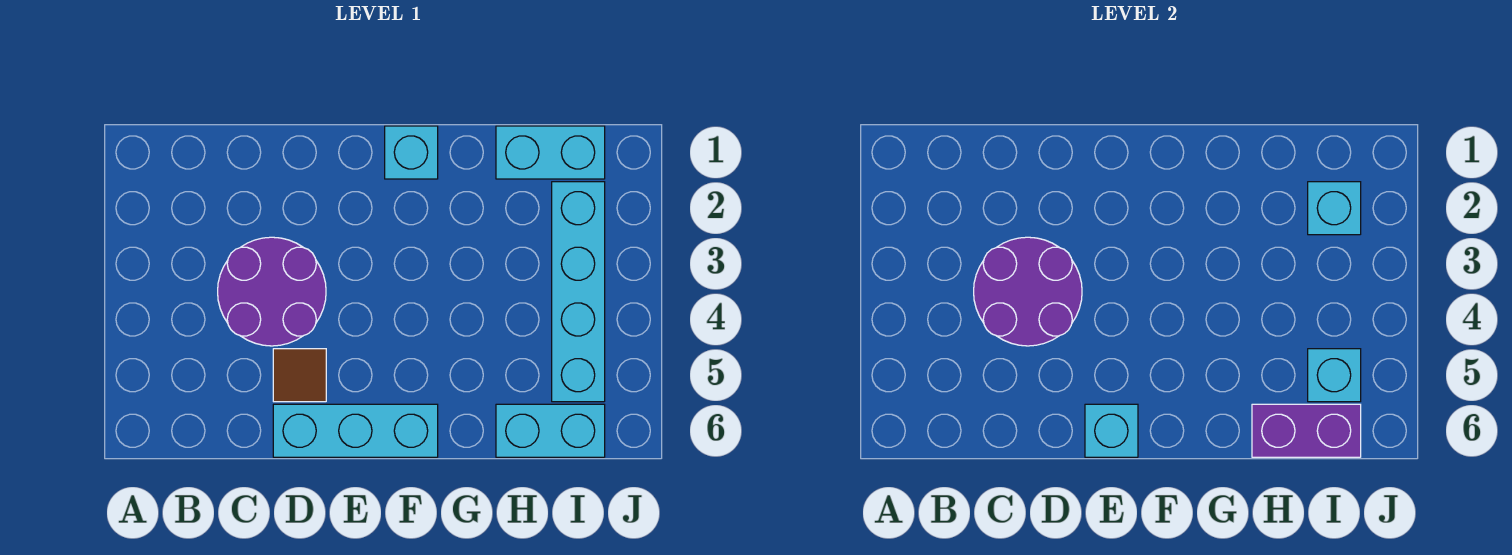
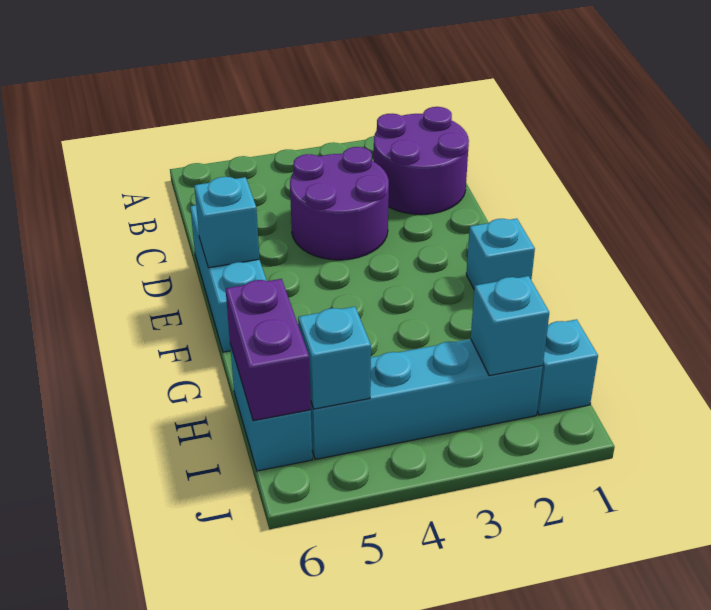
purple round brick C3:D4 level 2 -> purple round brick B1:C2 level 1
brown tile D5 level 1 -> none
cyan brick H1:I1 level 1 -> cyan brick I1 level 1

